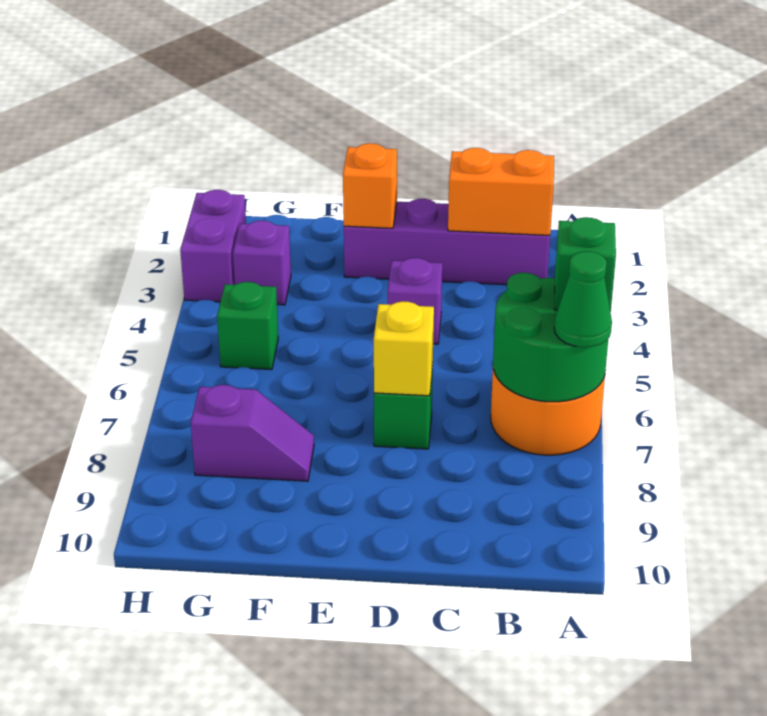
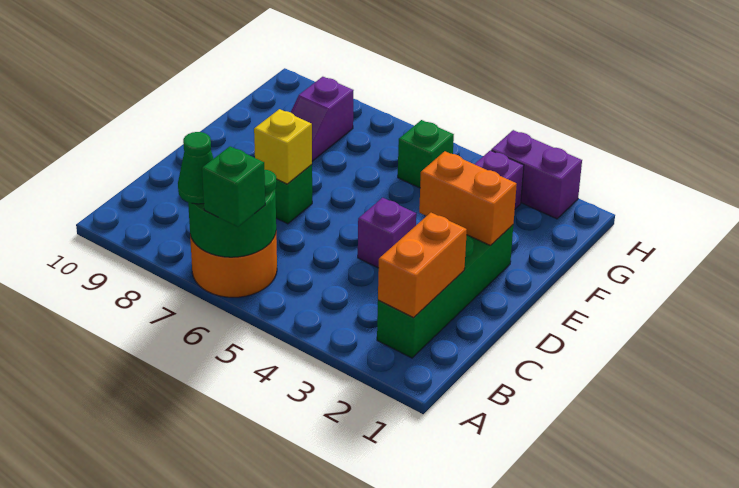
purple brick B2:E2 level 1 -> green brick B2:E2 level 1
orange brick E2 level 2 -> orange brick E2:E3 level 2

